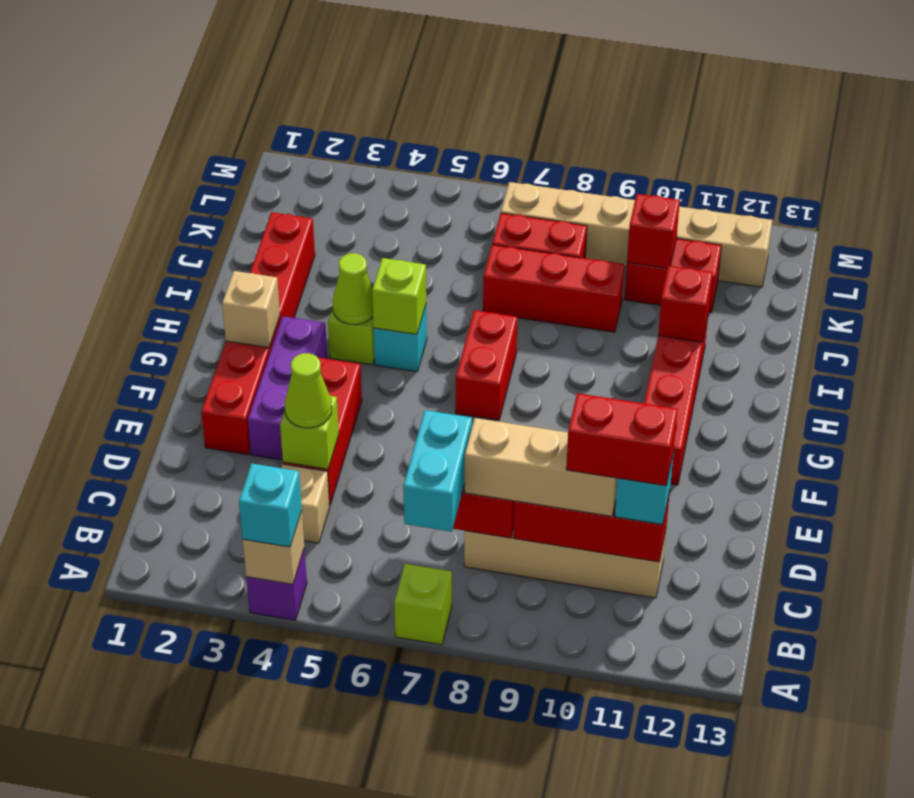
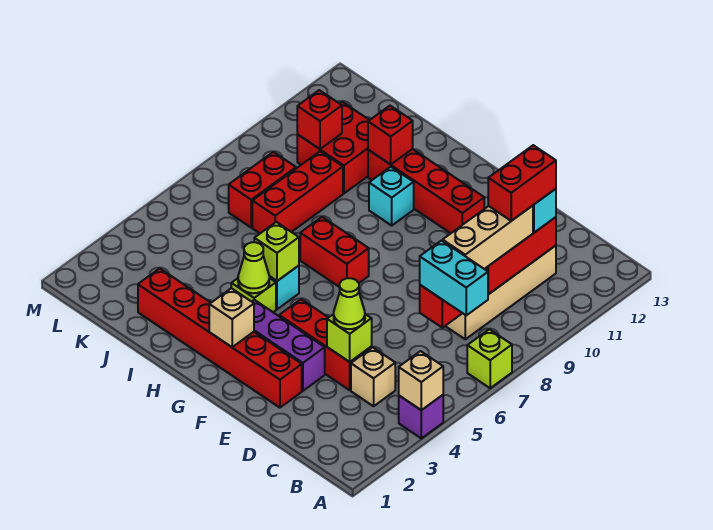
cyan brick A4 level 3 -> cyan brick H10 level 1
red brick K10:K11 level 1 -> red brick J10:K11 level 1
tan brick L7:L12 level 1 -> none

